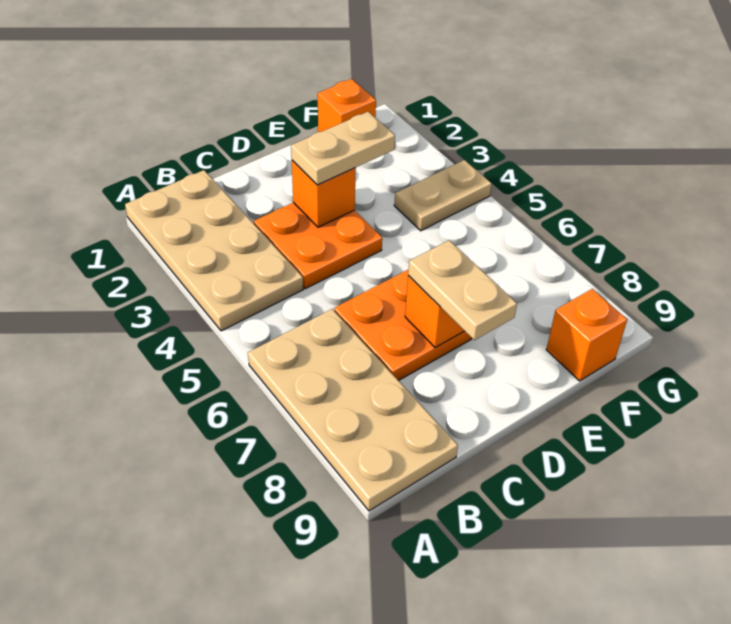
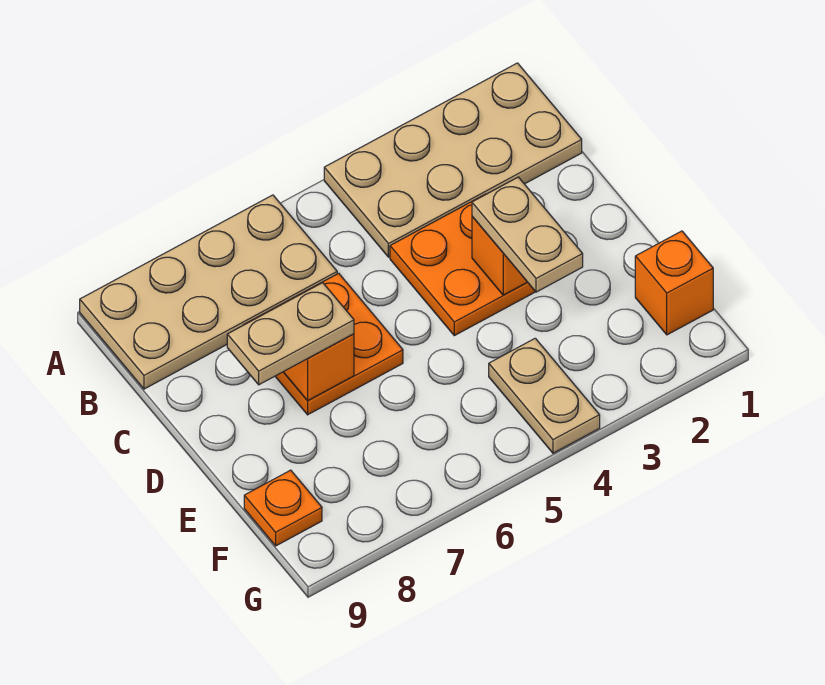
orange brick F9 level 1 -> orange plate F9 level 1

